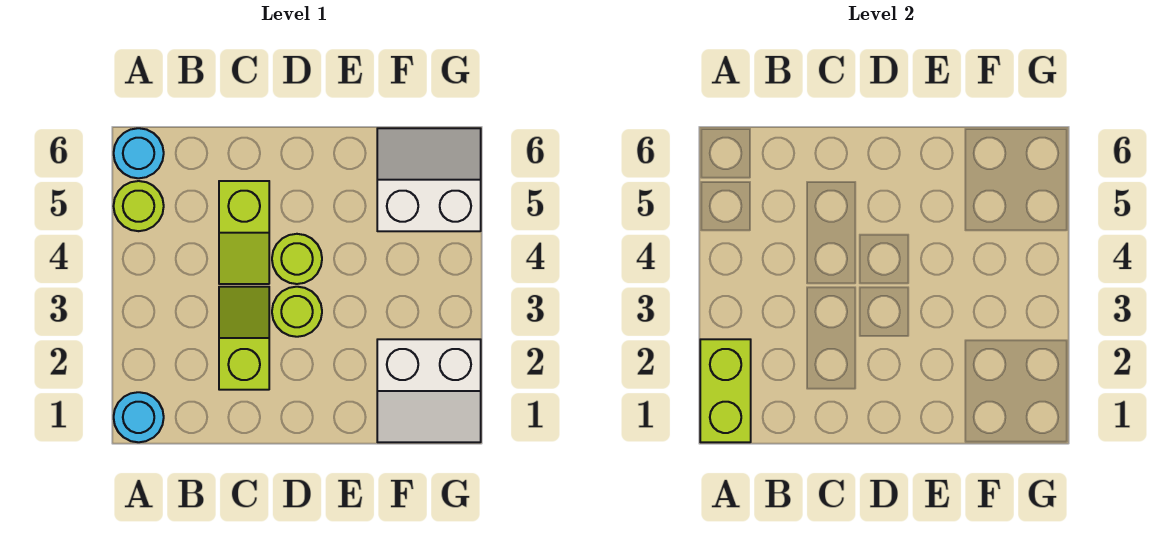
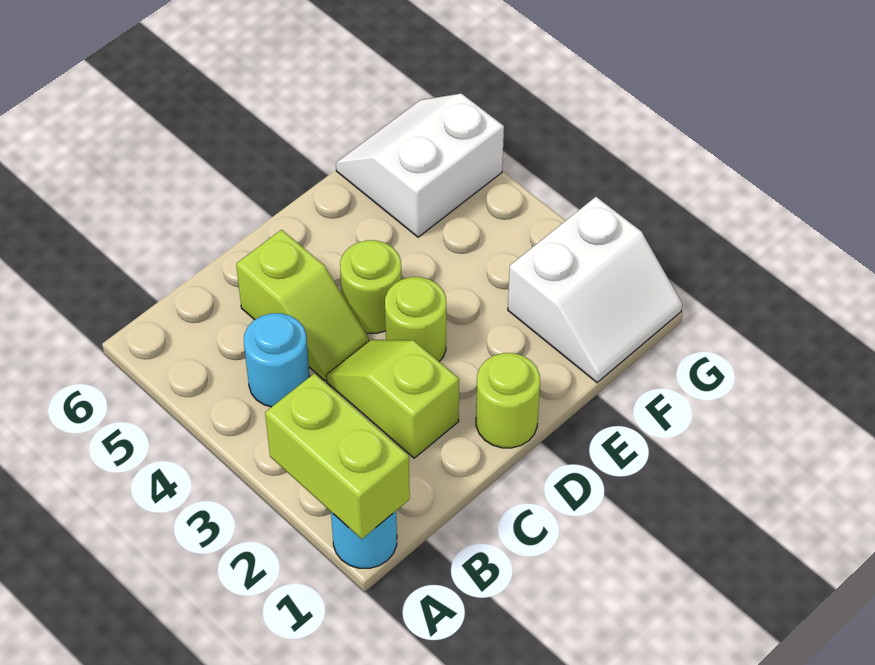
lime round brick A5 level 1 -> lime round brick D1 level 1
cyan round brick A6 level 1 -> cyan round brick B4 level 1

